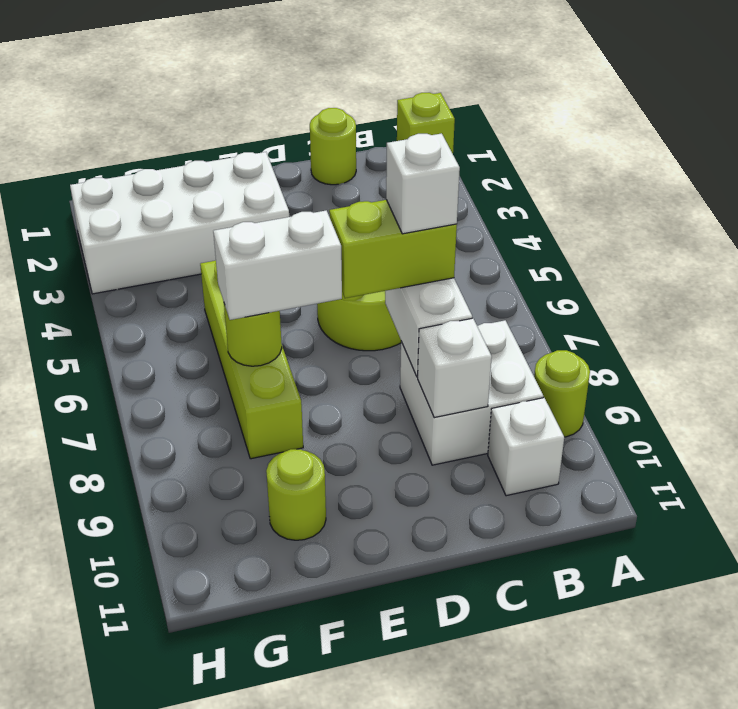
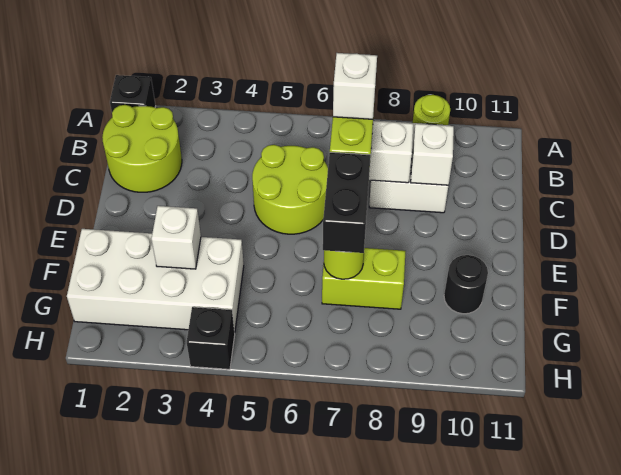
lime brick A1 level 1 -> black brick A1 level 1
white brick B10 level 1 -> white brick F3 level 2
lime round brick C1 level 1 -> lime round brick B1:C2 level 1
white brick E2:H3 level 1 -> white brick F1:G4 level 1
white brick E7:F7 level 3 -> black brick E7:F7 level 3
lime brick F5:F8 level 1 -> lime brick F7:F8 level 1
lime round brick F10 level 1 -> black round brick F10 level 1
none -> black brick H4 level 1

